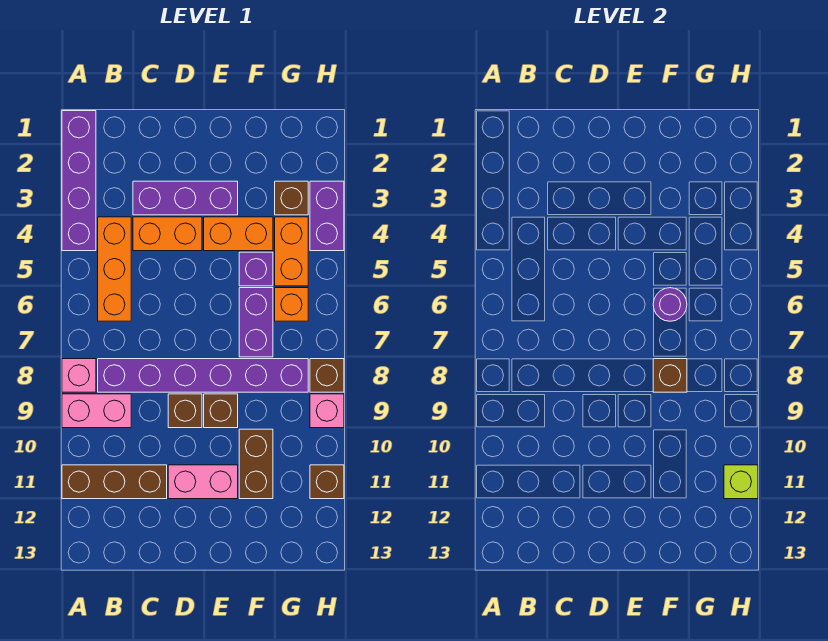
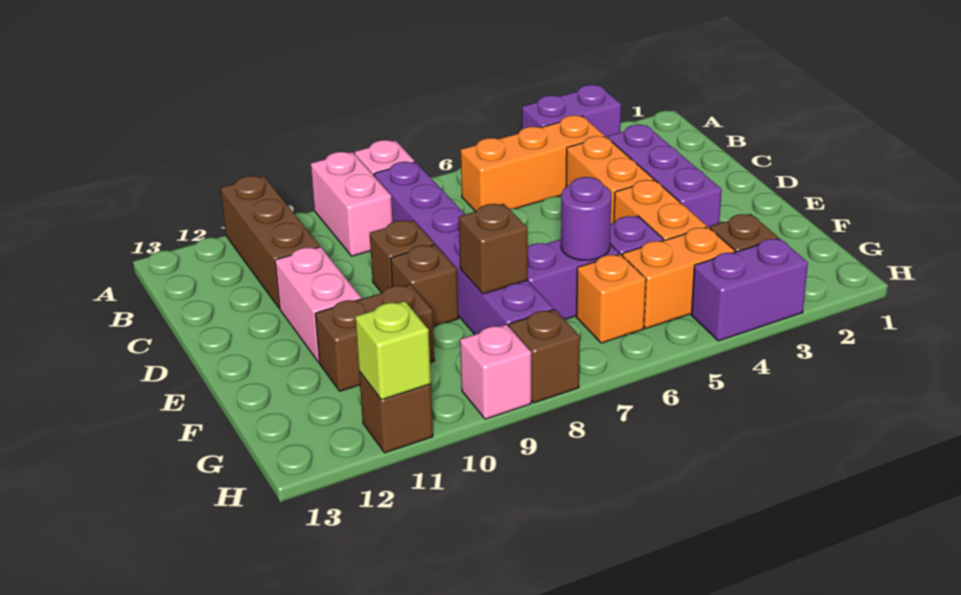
purple brick A1:A4 level 1 -> purple brick A3:A4 level 1

